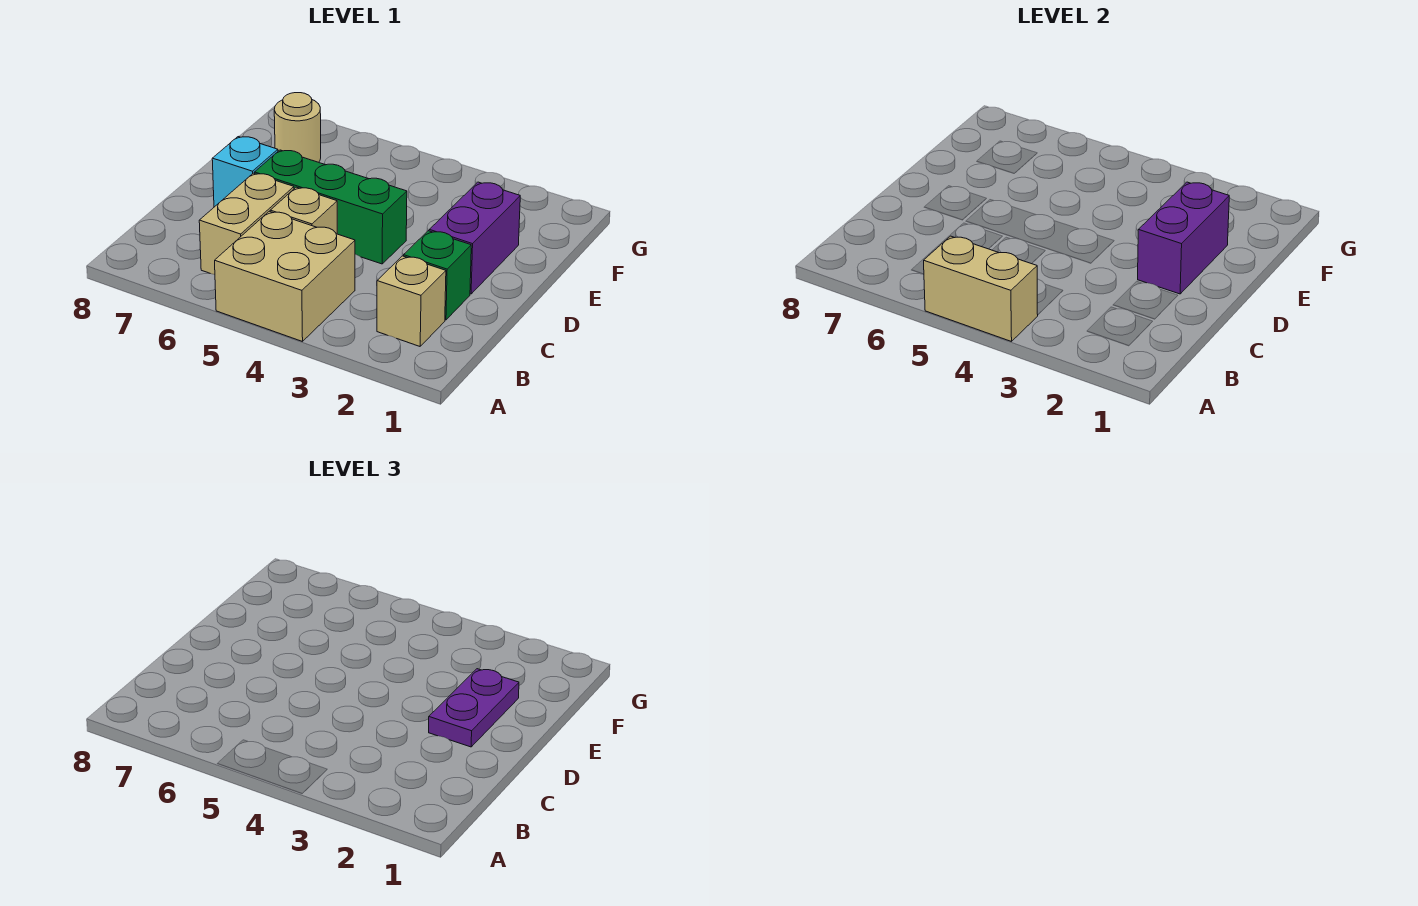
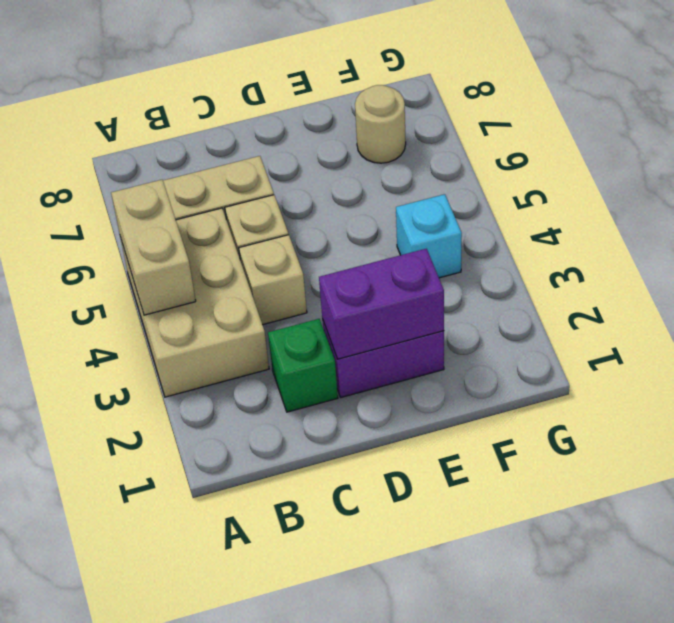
tan brick A4:B5 level 1 -> tan brick A3:B5 level 1
tan brick B2 level 1 -> tan brick C4 level 1
purple plate D2:E2 level 3 -> none
green brick D4:D6 level 1 -> none
cyan brick D7 level 1 -> cyan brick F4 level 1

